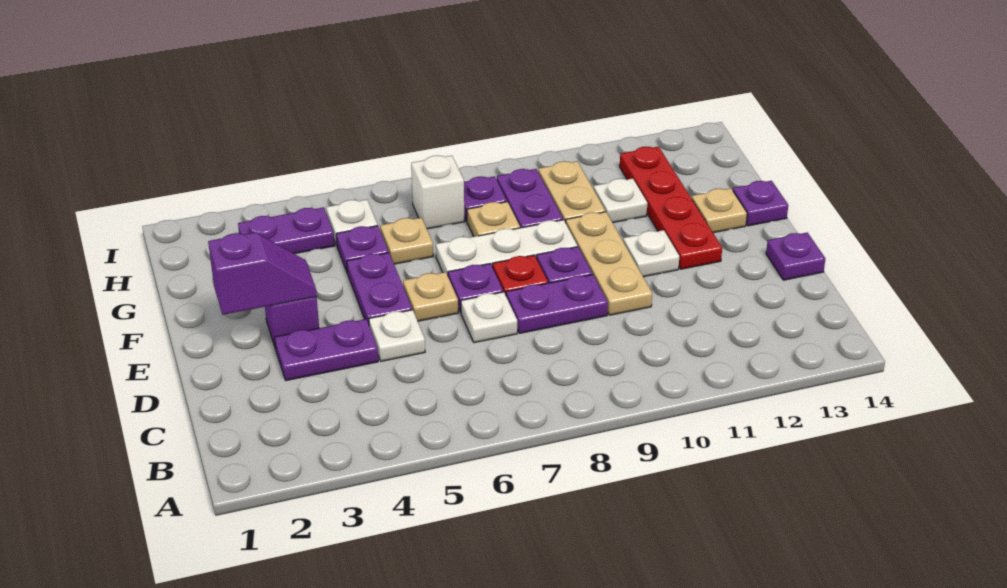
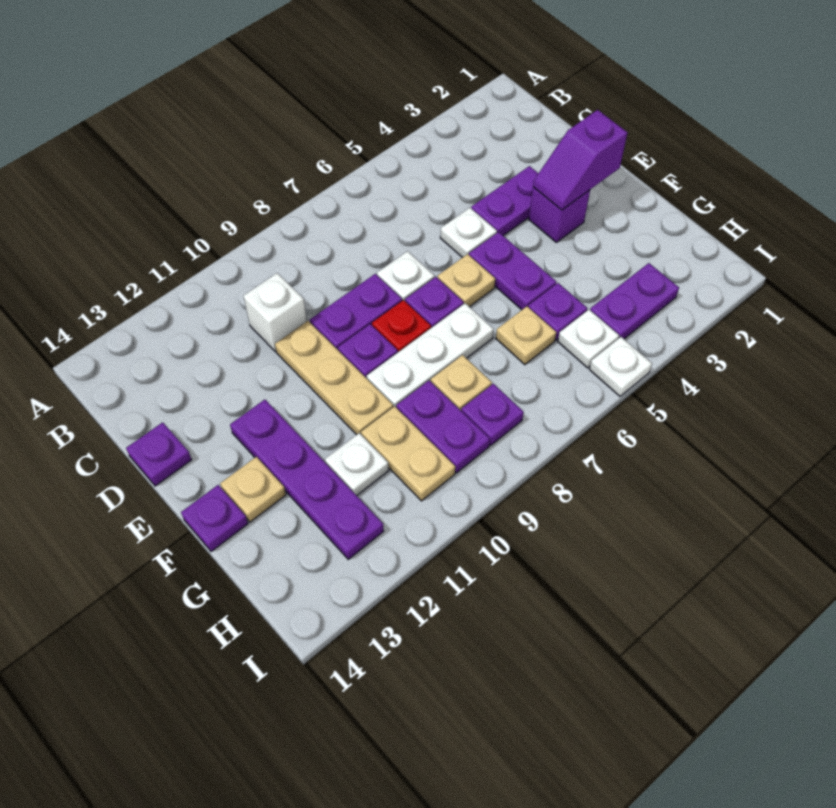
white plate E11 level 1 -> white plate I5 level 1
red plate E12:H12 level 1 -> purple plate E12:H12 level 1
white brick H7 level 1 -> white brick C10 level 1

